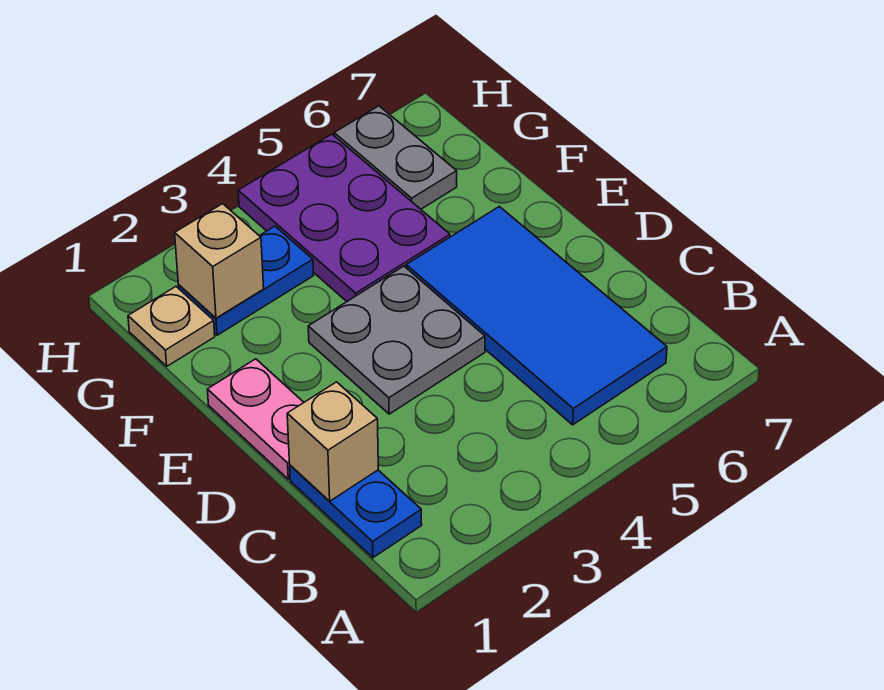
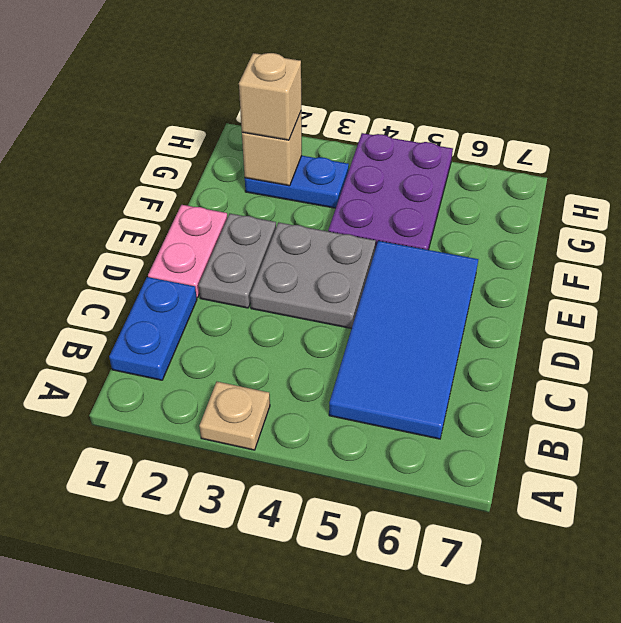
tan brick C1 level 2 -> tan brick G2 level 3
tan plate G1 level 1 -> tan plate A3 level 1
grey plate G6:H6 level 1 -> grey plate D2:E2 level 1

